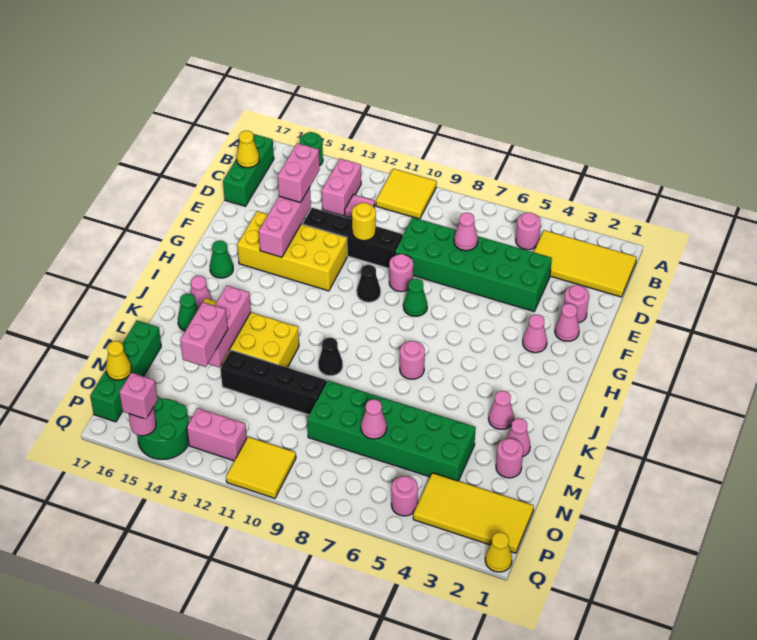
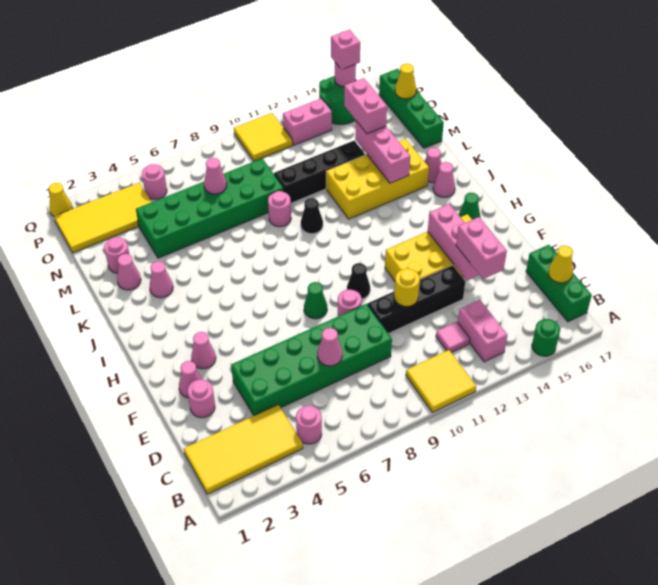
pink round brick J7 level 1 -> pink round brick L9 level 1
green cone K16 level 1 -> pink cone K16 level 1

